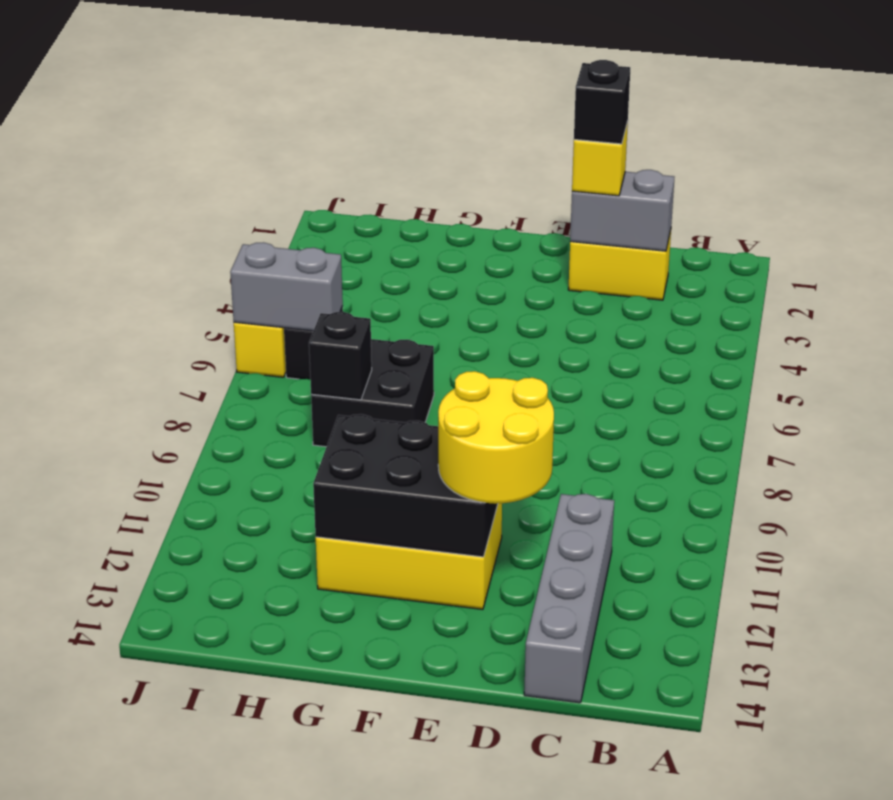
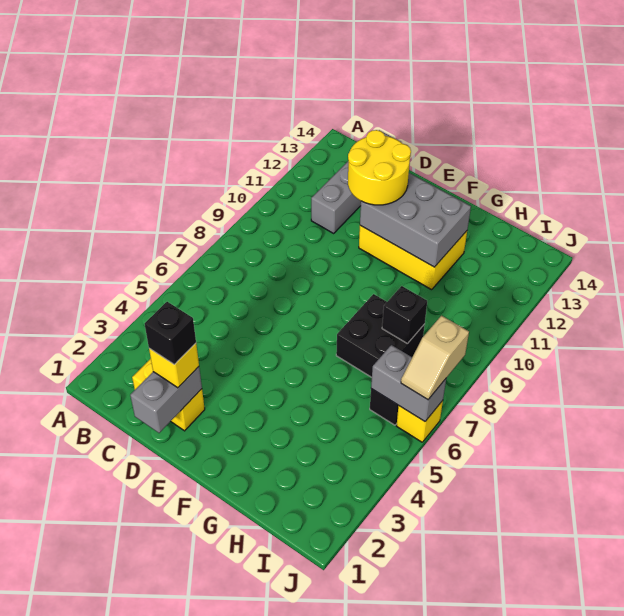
grey brick C2:D2 level 2 -> grey brick D1:D2 level 2
black brick E11:G12 level 2 -> grey brick E11:G12 level 2
none -> tan slope J6:J7 level 3 top 7

